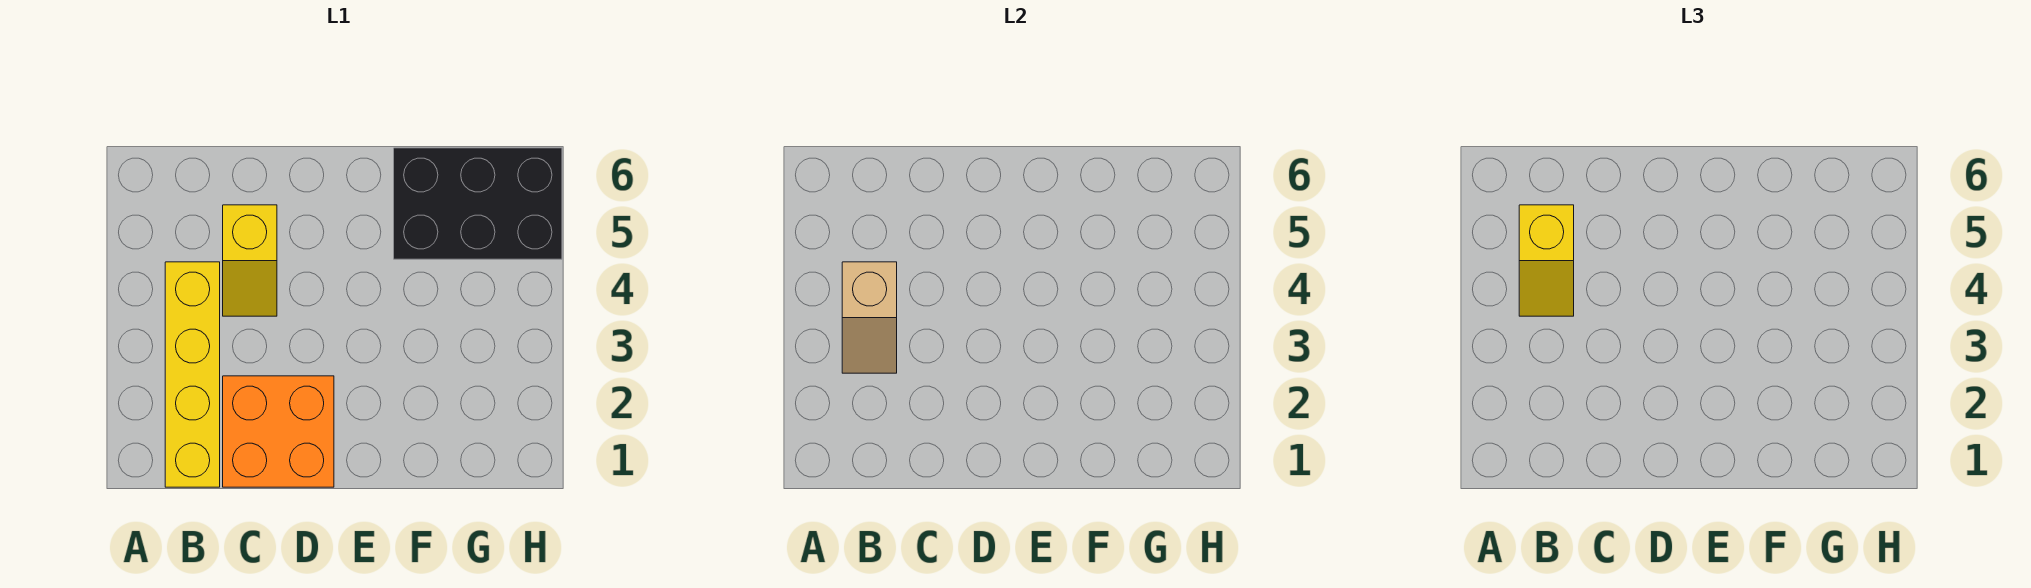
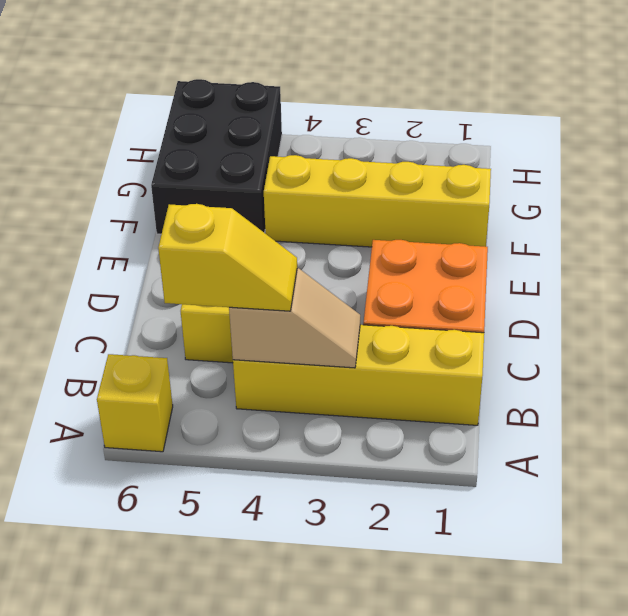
none -> yellow brick A6 level 1
none -> yellow brick F1:F4 level 1

